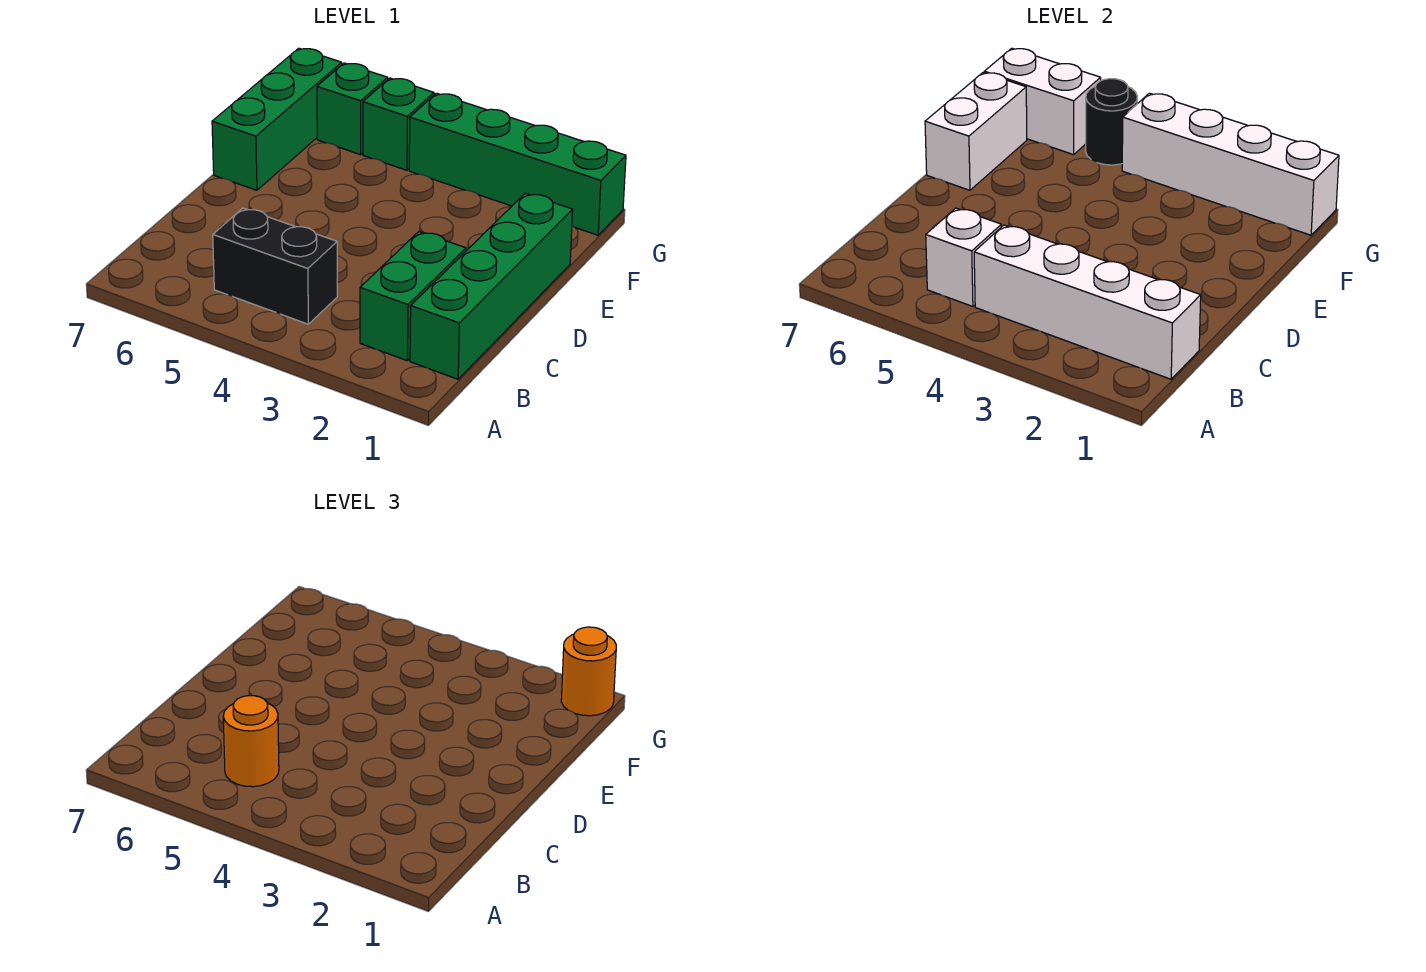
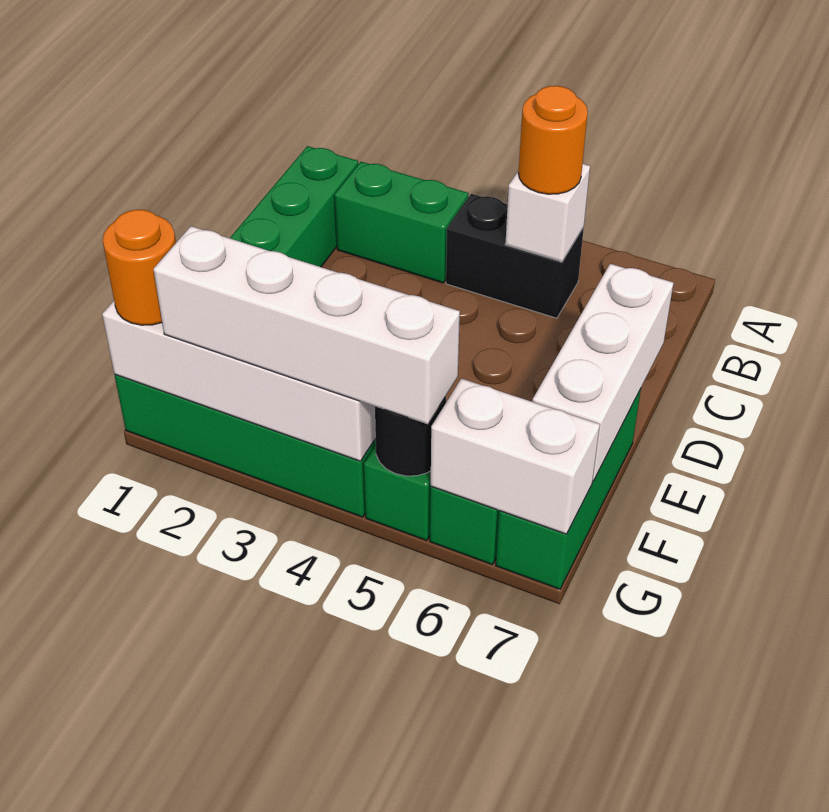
white brick B1:B4 level 2 -> white brick G2:G5 level 3
green brick B2:C2 level 1 -> green brick B2:B3 level 1
white brick E7:F7 level 2 -> white brick D7:F7 level 2

